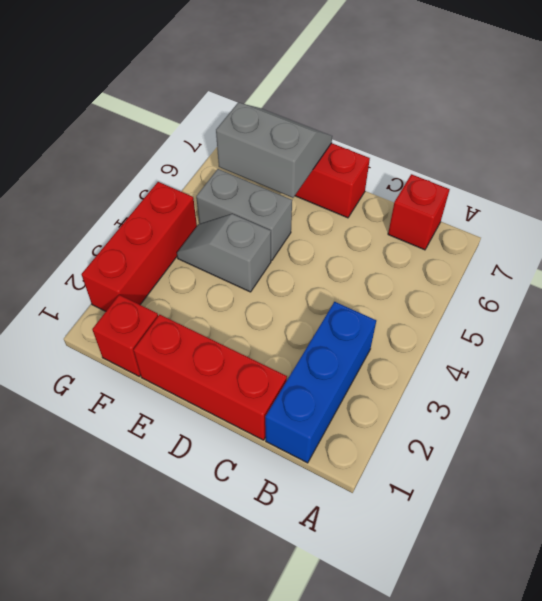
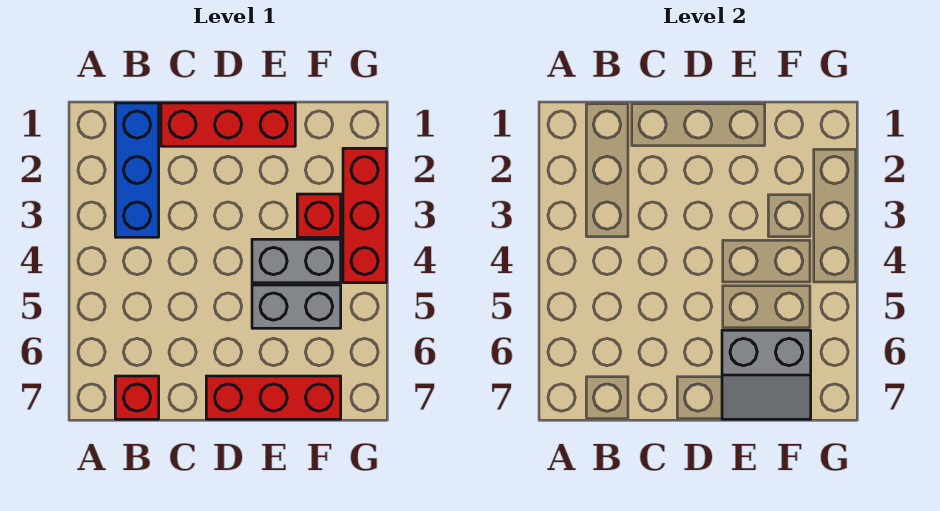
grey slope E4:F4 level 1 top E -> grey brick E4:F4 level 1
red brick F1 level 1 -> red brick F3 level 1

